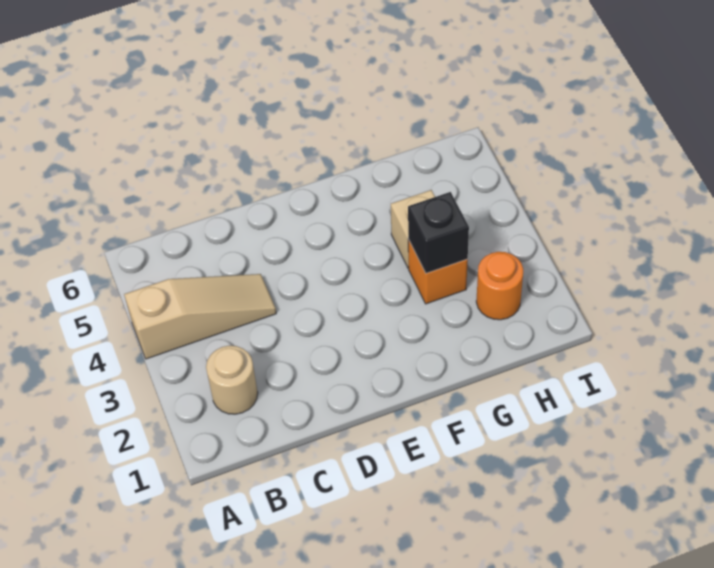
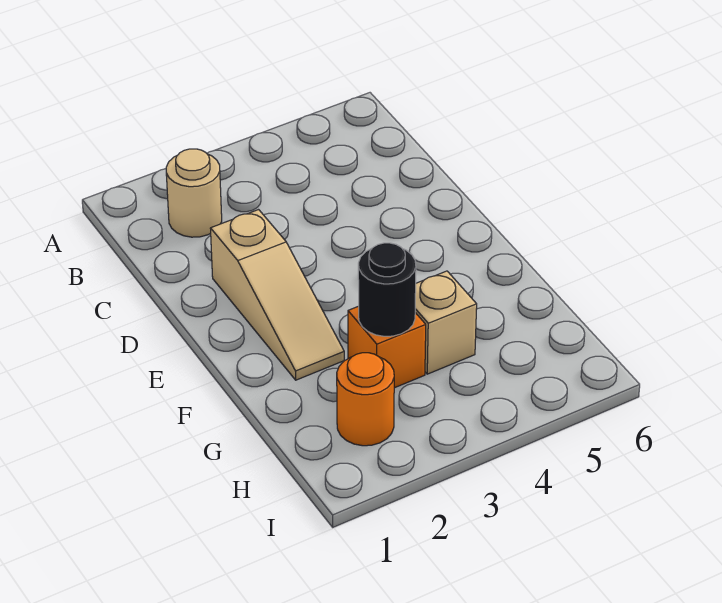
tan slope A4:C4 level 1 top A -> tan slope D2:F2 level 1 top D
black brick G3 level 2 -> black round brick G3 level 2

